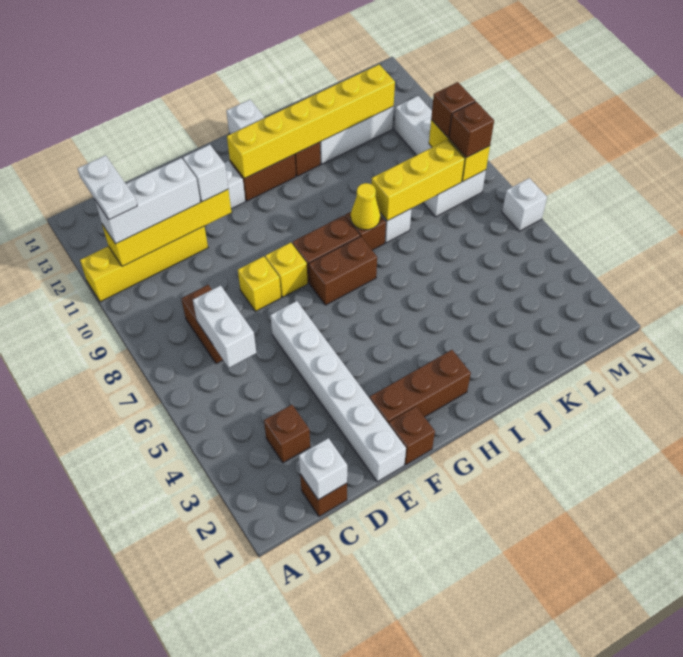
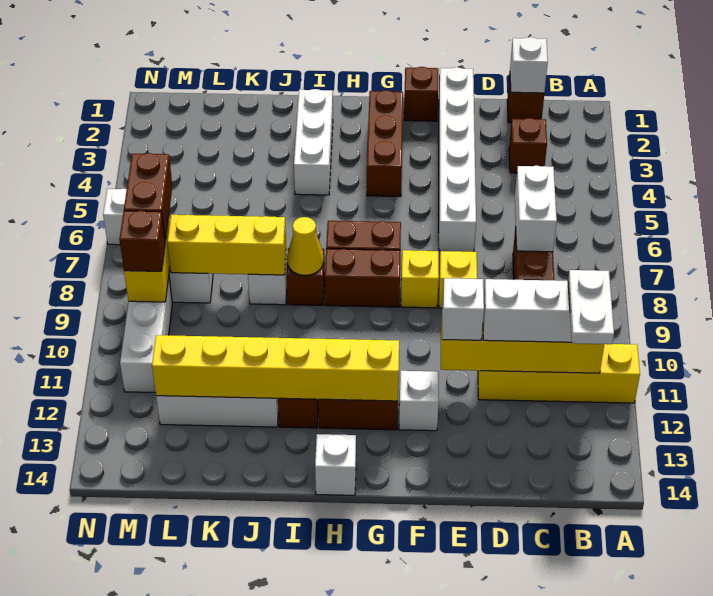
brown brick F2:H2 level 1 -> brown brick G2:G4 level 1
none -> white brick I2:I4 level 1
brown brick M8 level 3 -> brown brick M7:M8 level 3

